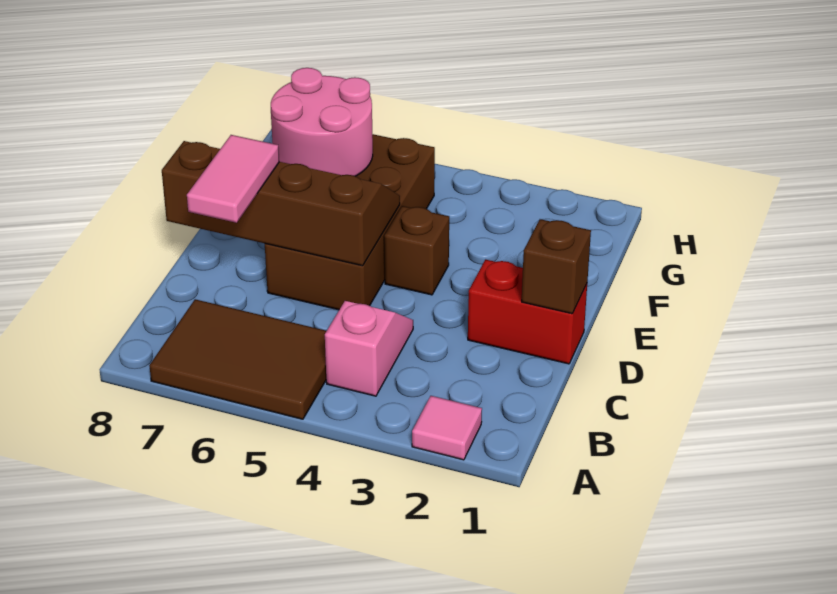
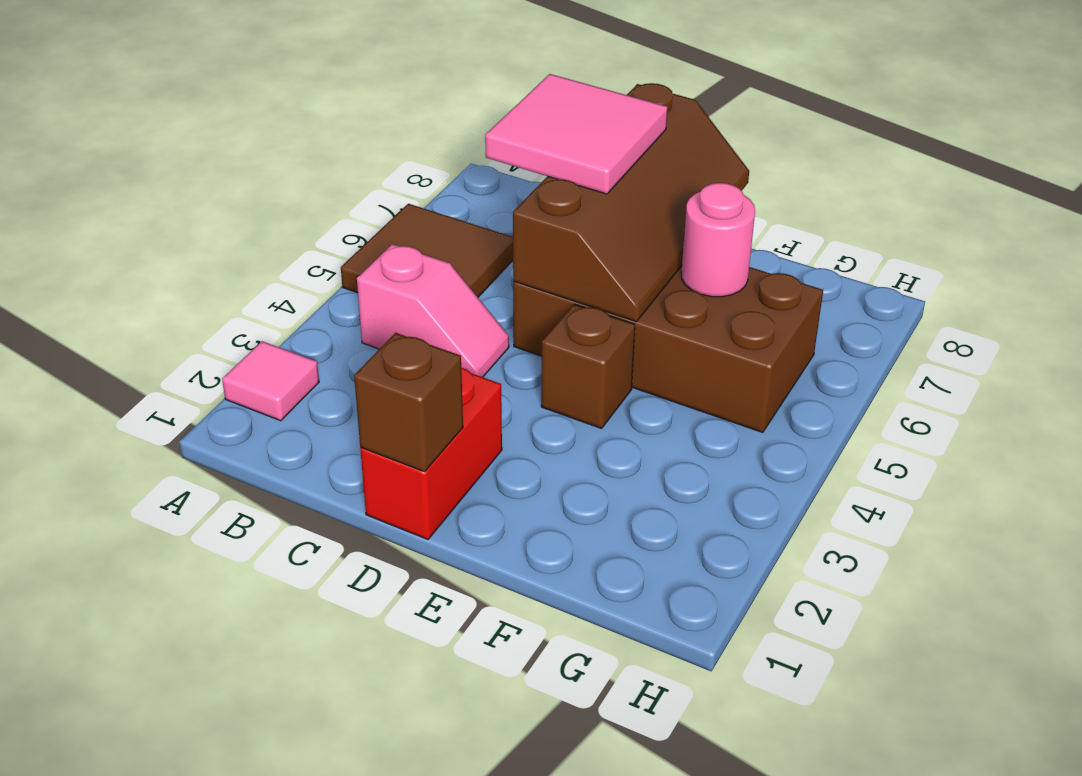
brown tile A5:B7 level 1 -> brown tile A5:B6 level 1
pink tile C7:D7 level 3 -> pink tile C6:D7 level 3
pink round brick F6:G7 level 2 -> pink round brick F6 level 2

